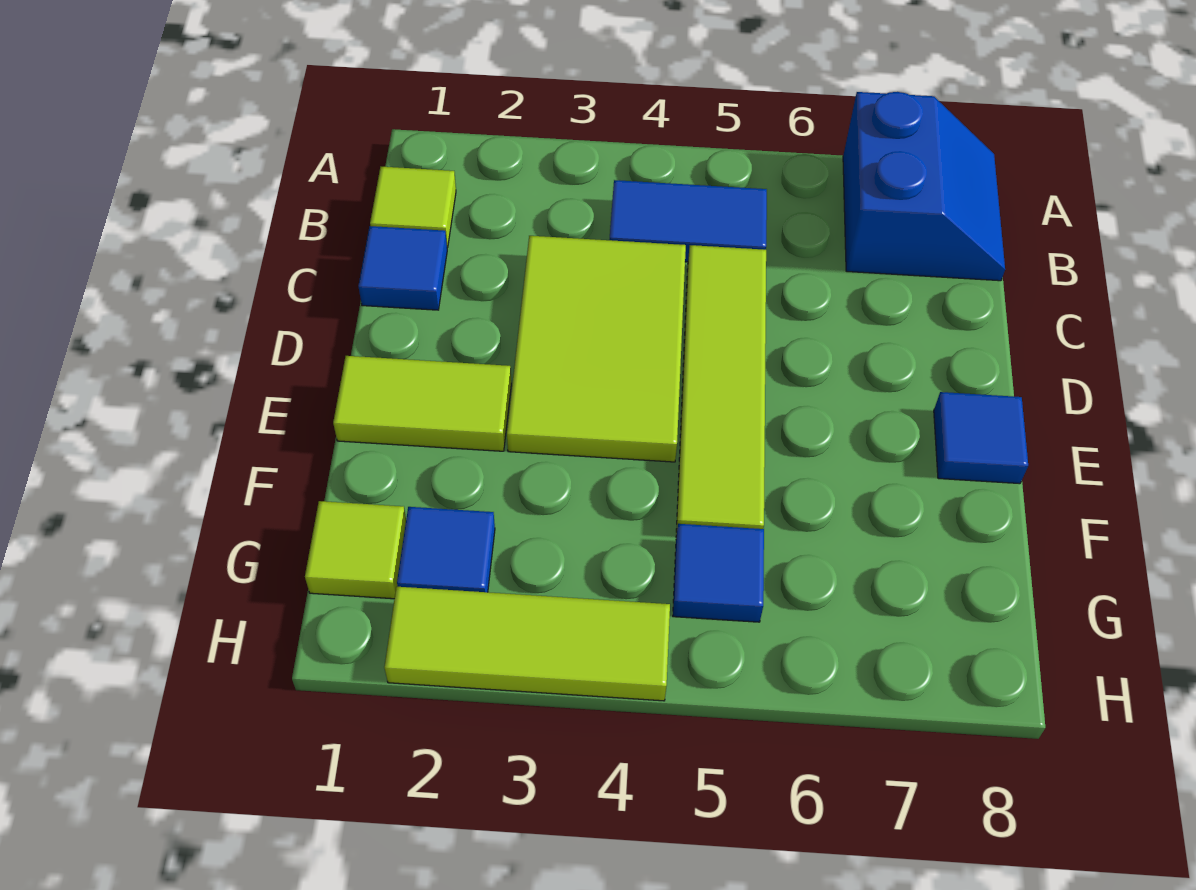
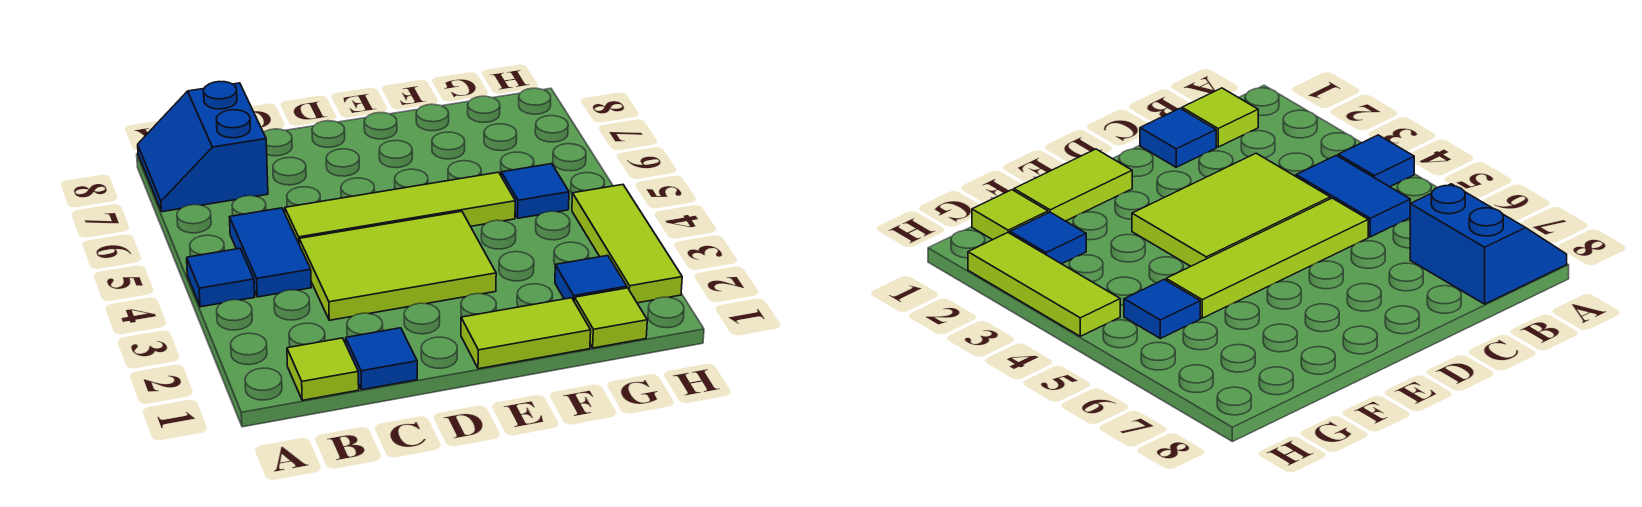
blue slope A7:B8 level 1 top 7 -> blue slope A7:B8 level 1 top B
lime tile E1:E2 level 1 -> lime tile E1:F1 level 1
blue tile E8 level 1 -> blue tile A4 level 1

